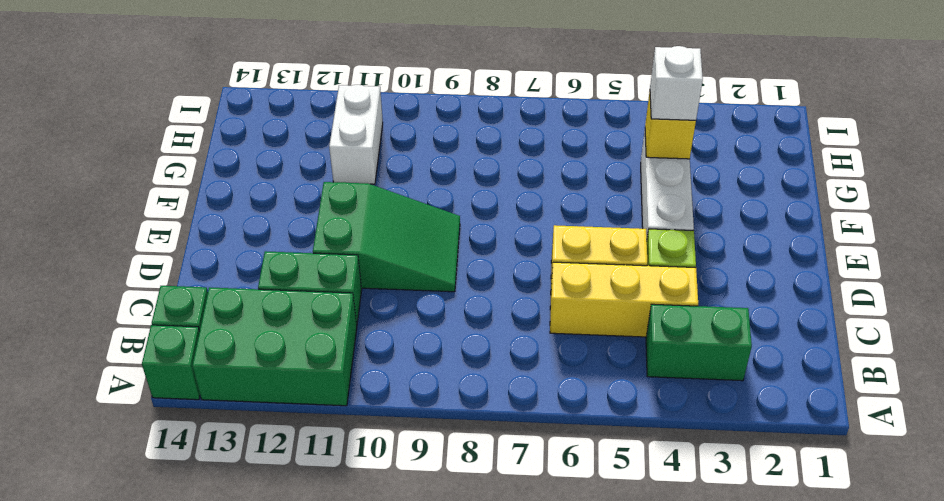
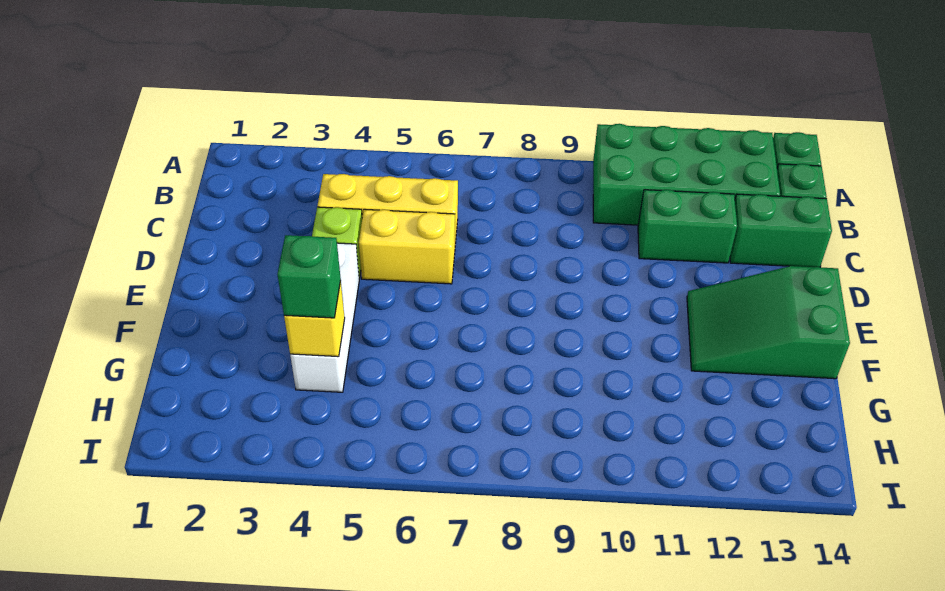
green brick A11:B13 level 1 -> green brick A10:B13 level 1
green brick B3:B4 level 1 -> green brick C13:C14 level 1
green slope D9:E11 level 1 top 11 -> green slope E12:F14 level 1 top 14
white brick G4 level 3 -> green brick G4 level 3
white brick G11:H11 level 1 -> none

